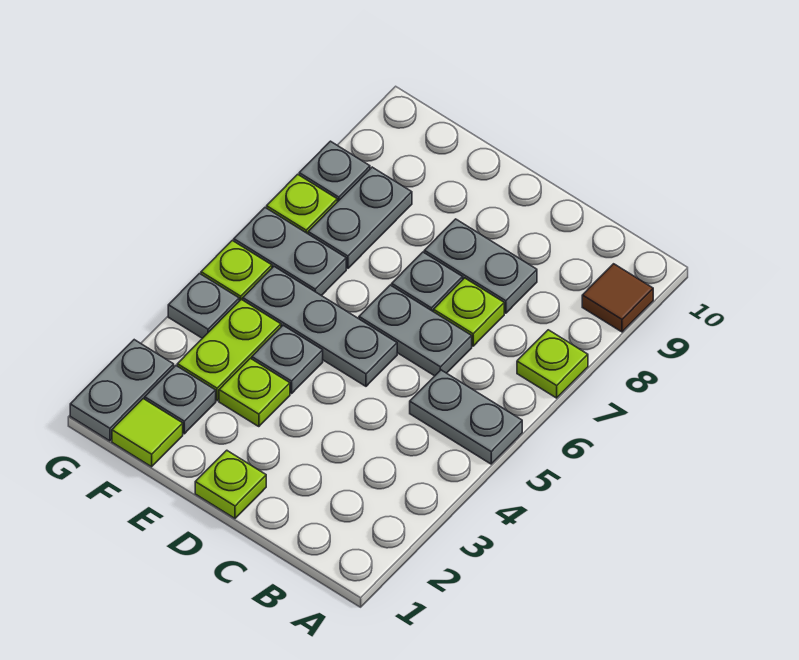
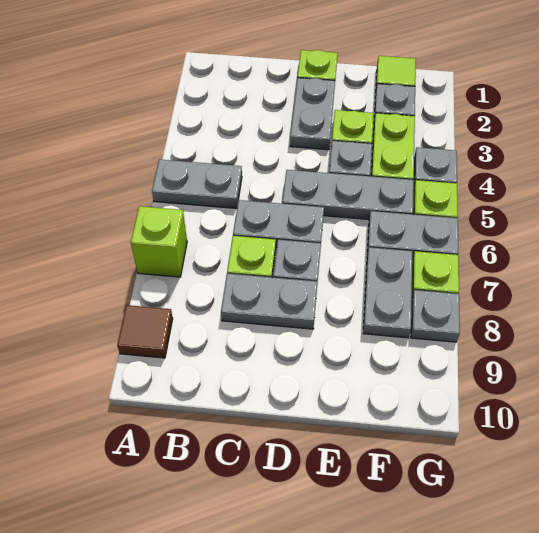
lime plate A7 level 1 -> lime brick A7 level 1
grey plate G1:G2 level 1 -> grey plate D2:D3 level 1

